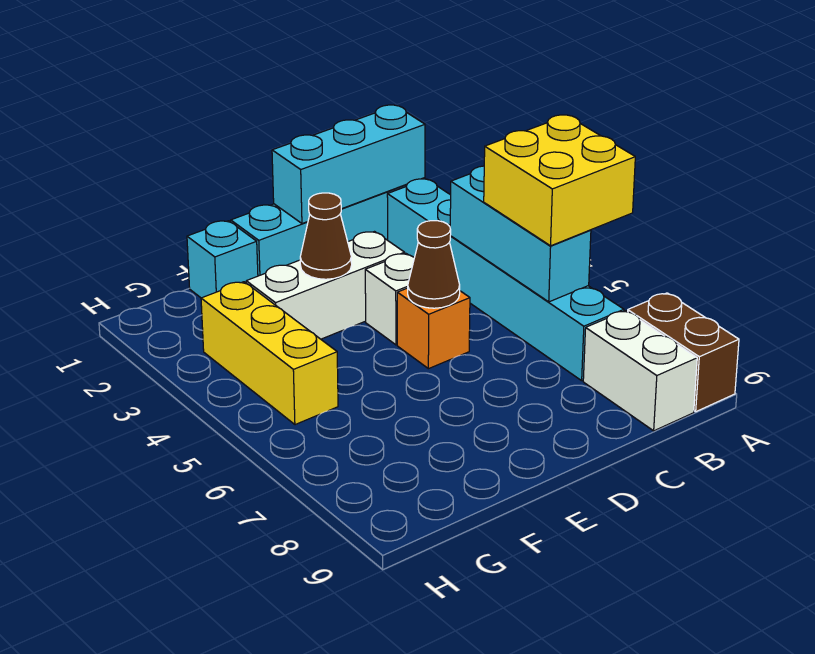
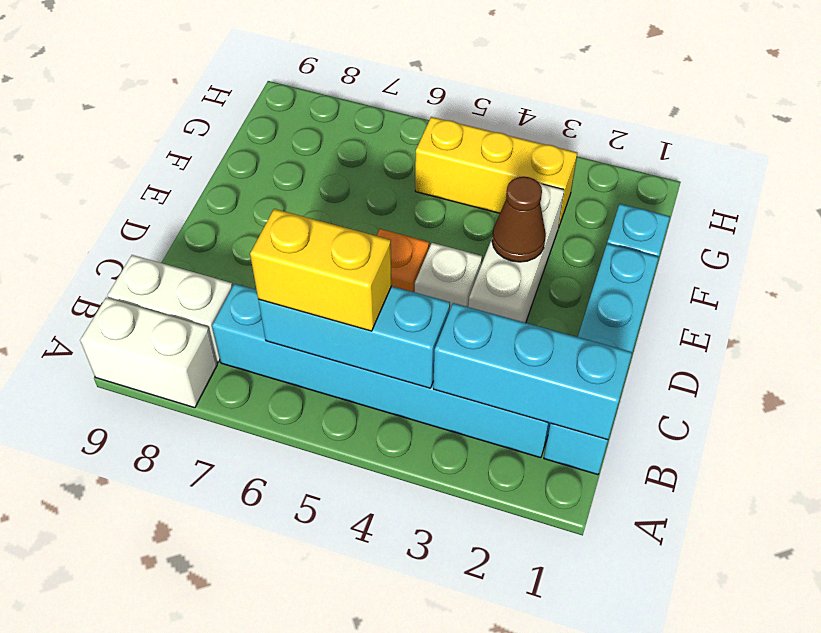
yellow brick A5:B6 level 3 -> yellow brick B5:B6 level 3
brown brick A8:A9 level 1 -> white brick A8:A9 level 1
cyan brick B1:D1 level 2 -> cyan brick B1:B3 level 2
brown cone D5 level 2 -> none

